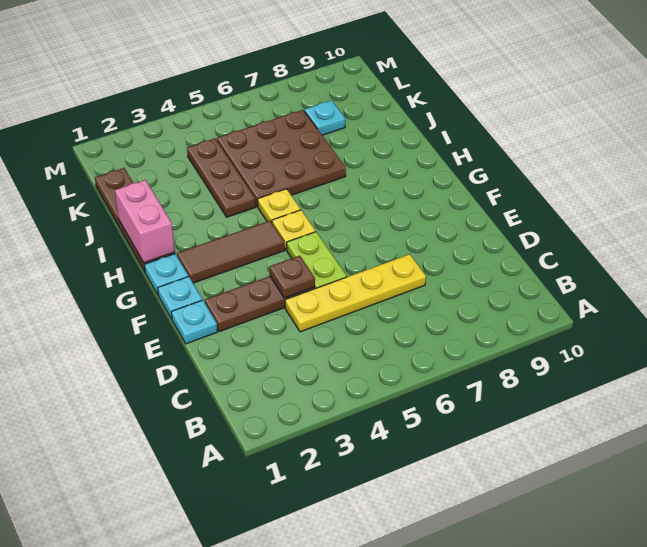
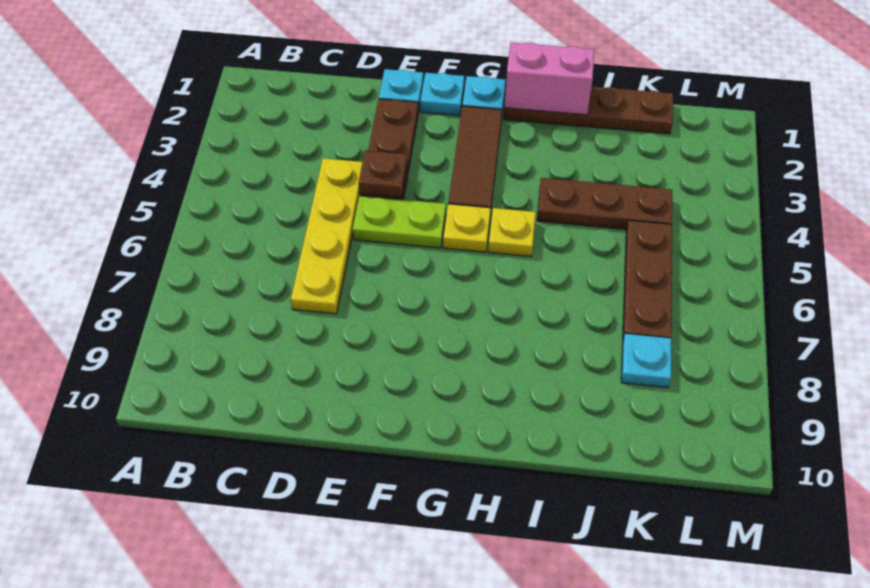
brown plate I5:K7 level 1 -> brown plate K5:K7 level 1

